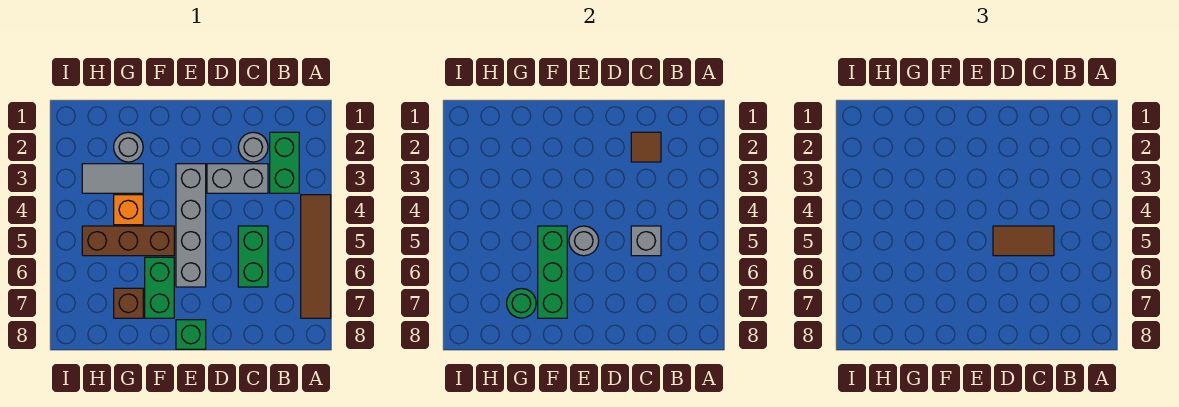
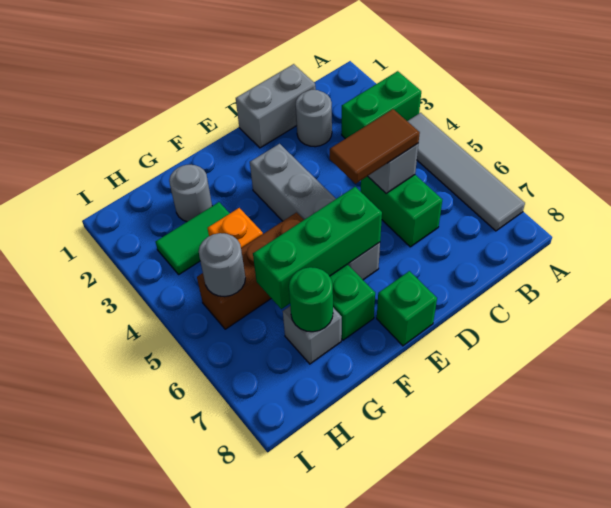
brown tile A4:A7 level 1 -> grey tile A4:A7 level 1
green brick B2:B3 level 1 -> green brick A3:B3 level 1
brown tile C2 level 2 -> none
grey brick C3:D3 level 1 -> grey brick C1:D1 level 1
grey round brick E5 level 2 -> grey round brick H5 level 2
green brick F5:F7 level 2 -> green brick E6:G6 level 2
grey tile G3:H3 level 1 -> green tile G3:H3 level 1
brown brick G7 level 1 -> grey brick G7 level 1

